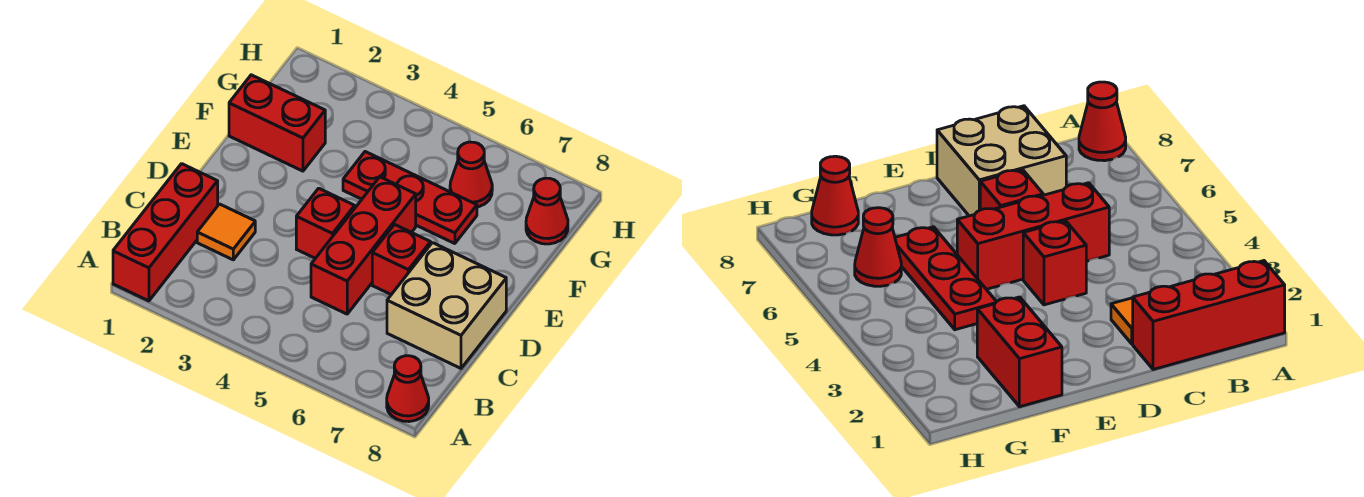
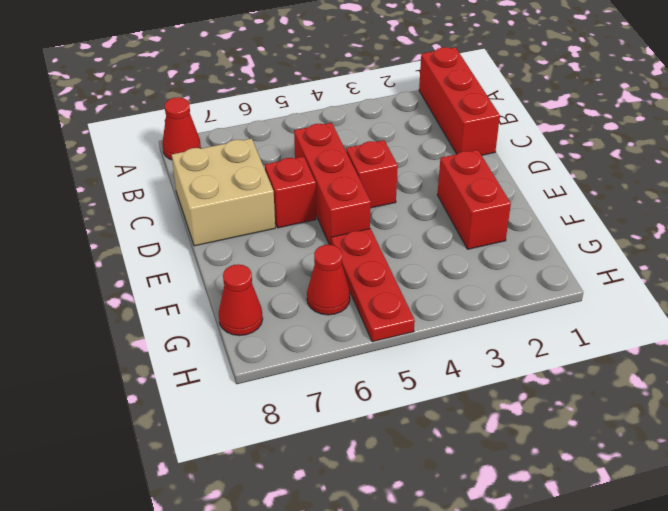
orange tile C2 level 1 -> none
red brick F1:F2 level 1 -> red brick E2:F2 level 1
red plate F4:F6 level 1 -> red plate F5:H5 level 1

